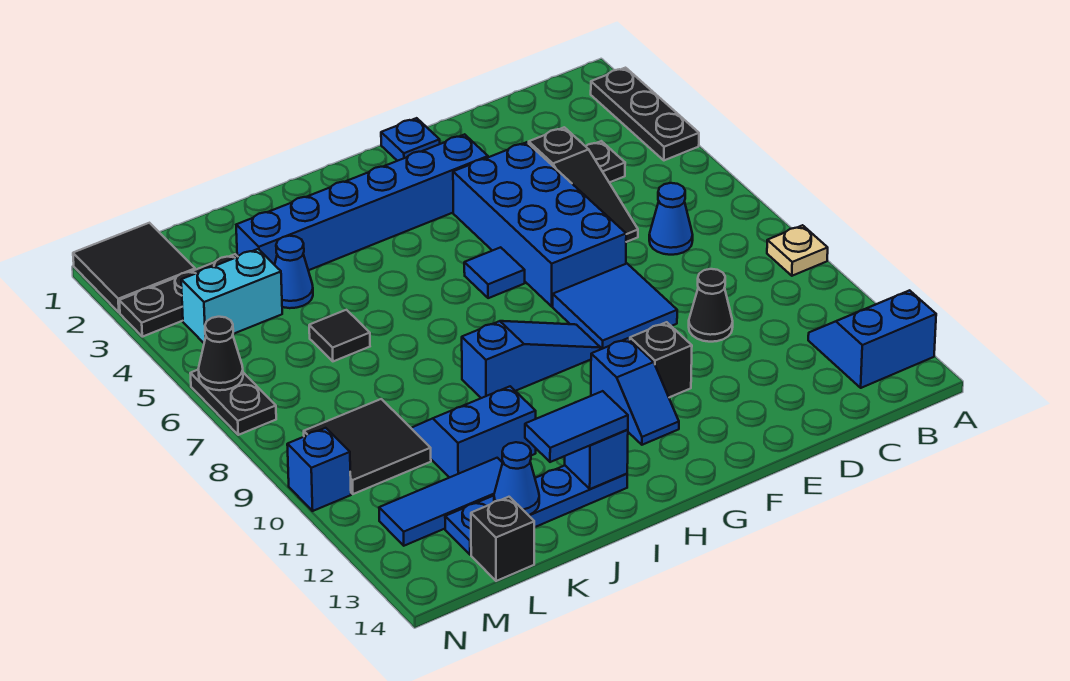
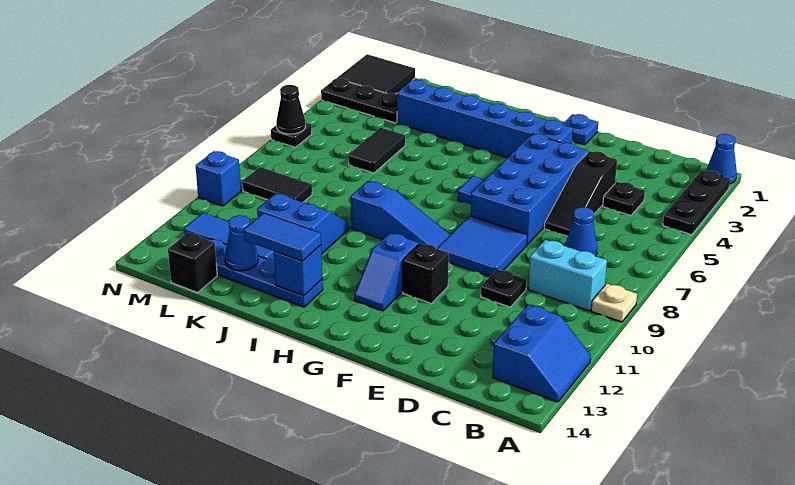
blue slope A12:B13 level 1 top 13 -> blue slope A12:B13 level 1 top B
black cone D10 level 1 -> black plate D10 level 1
blue cone K4 level 1 -> blue cone A1 level 1
black tile K6 level 1 -> black tile K5:K6 level 1
cyan brick L4:M4 level 1 -> cyan brick B9:C9 level 1
black tile L9:M10 level 1 -> black tile L9:M9 level 1
black plate N6:N7 level 1 -> black plate N6 level 1

